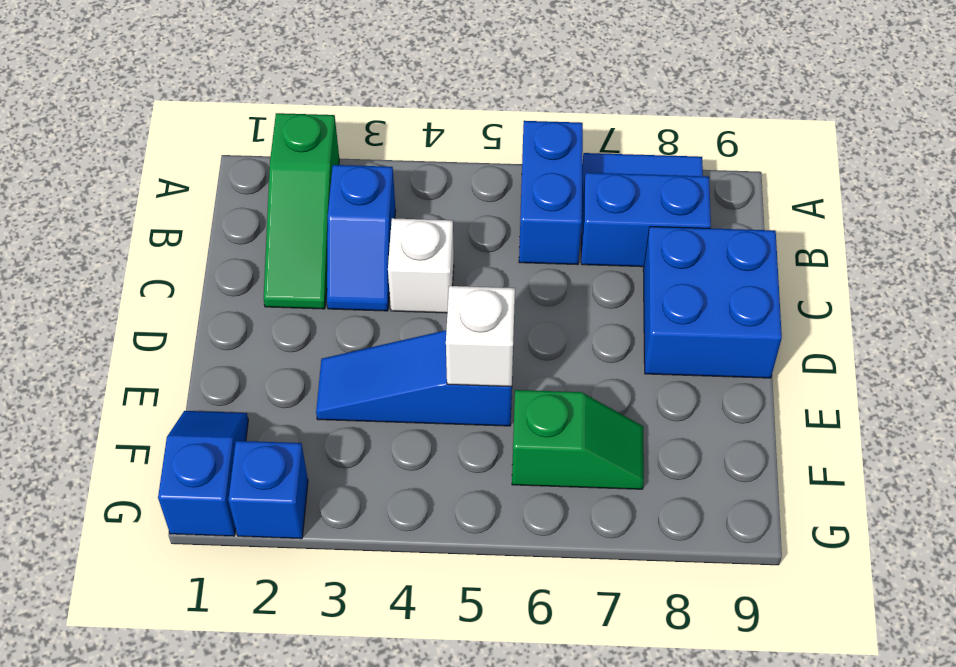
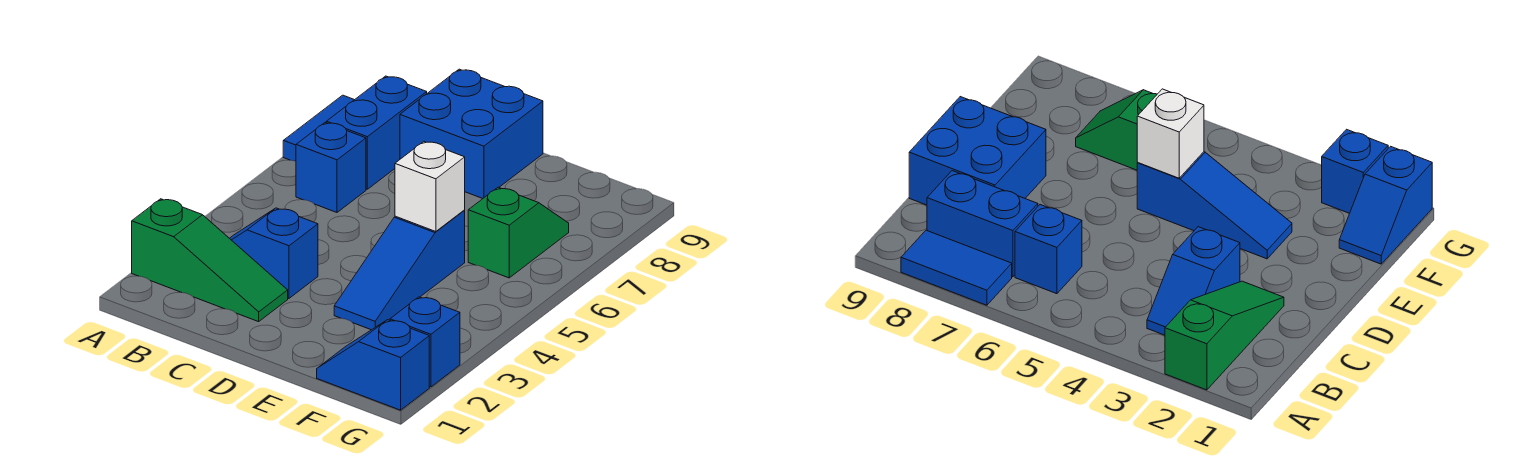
blue brick A6:B6 level 1 -> blue brick B6 level 1
blue slope B3:C3 level 1 top B -> blue slope B3:C3 level 1 top C
white brick C4 level 1 -> none

